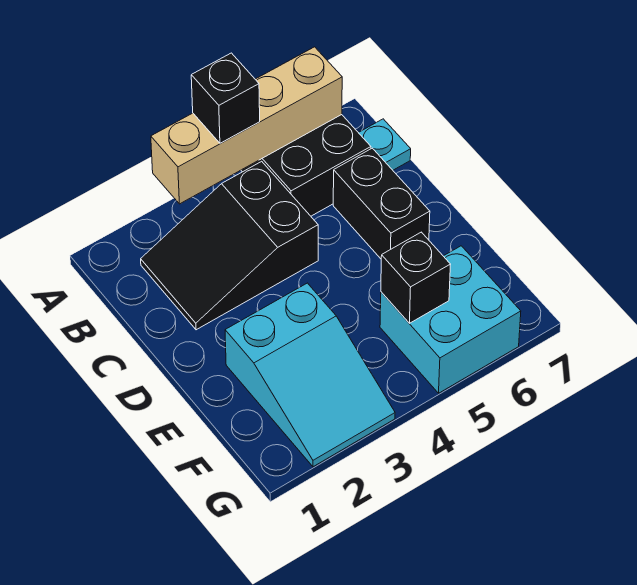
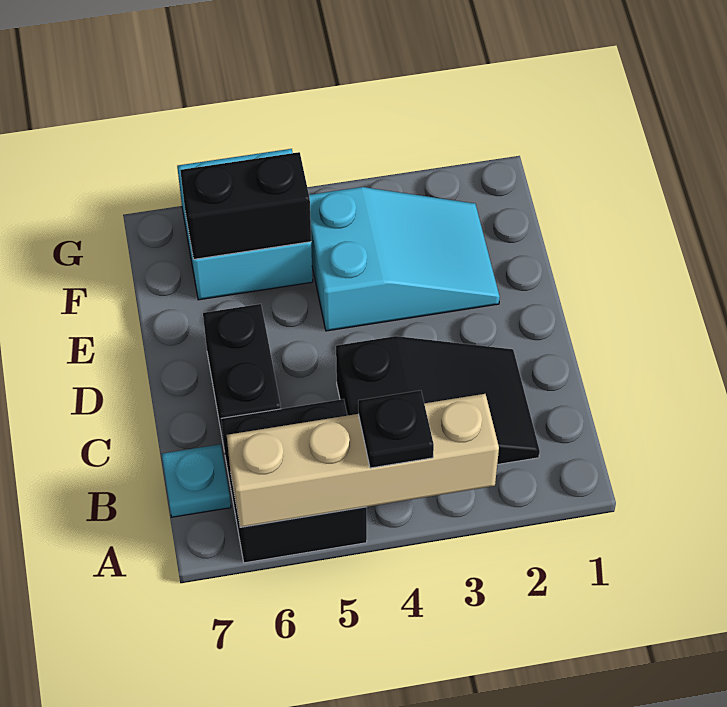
black brick A4 level 3 -> black plate A4 level 3
cyan slope E2:G3 level 1 top E -> cyan slope E2:F4 level 1 top 4
black brick F5 level 2 -> black brick F5:F6 level 2

